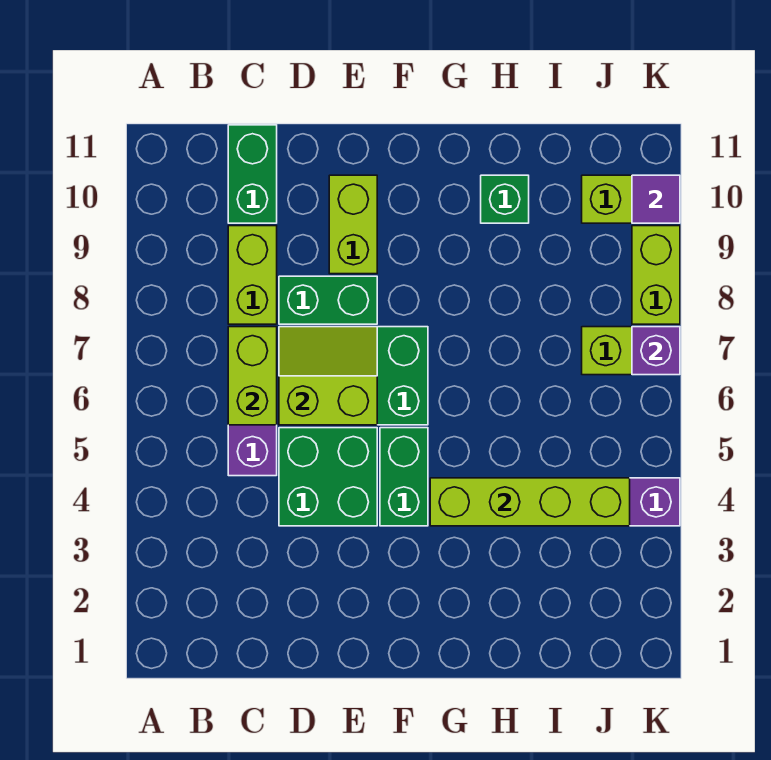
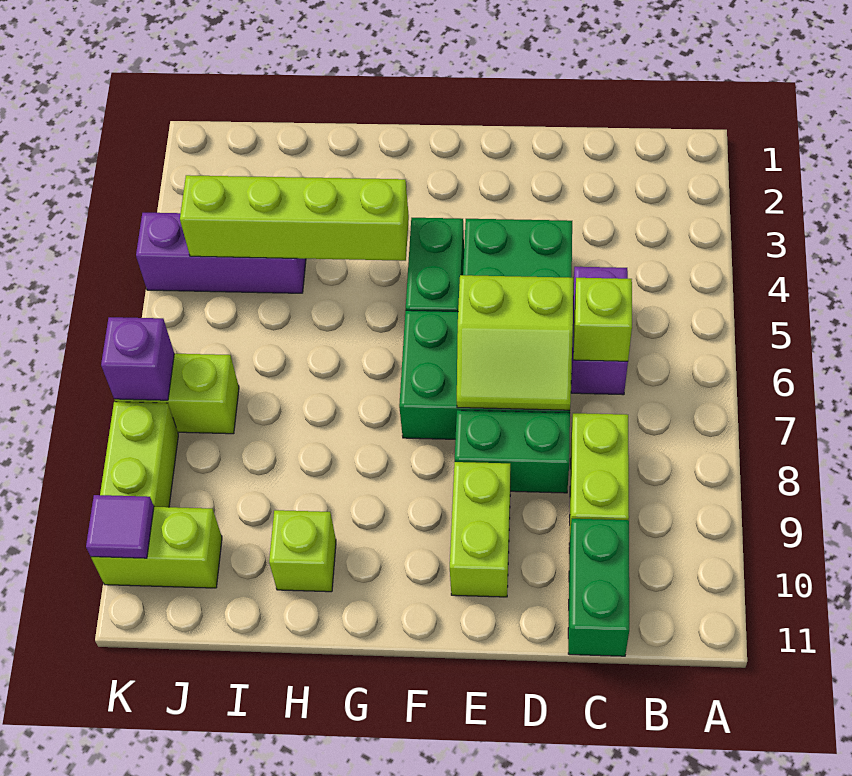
lime brick C6:C7 level 2 -> lime brick C6 level 2
green brick H10 level 1 -> lime brick H10 level 1

